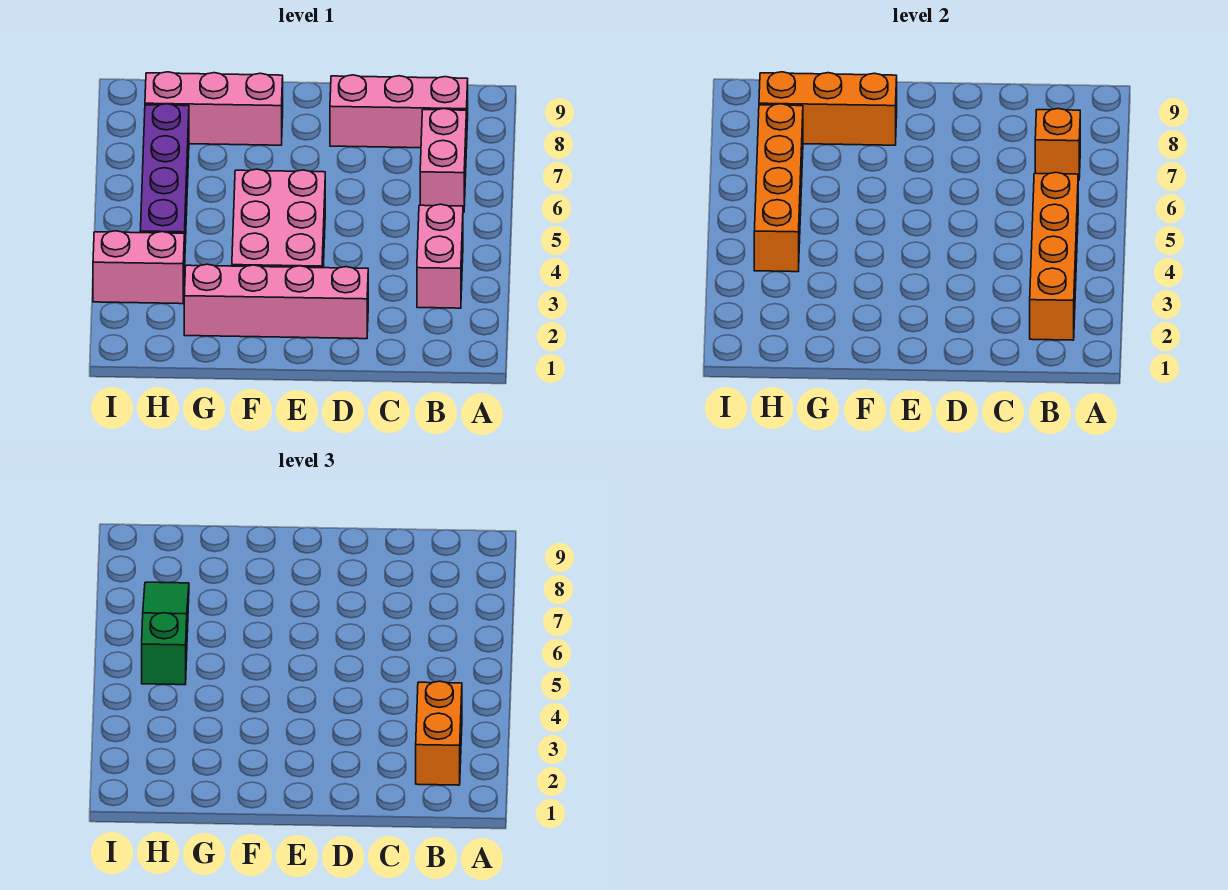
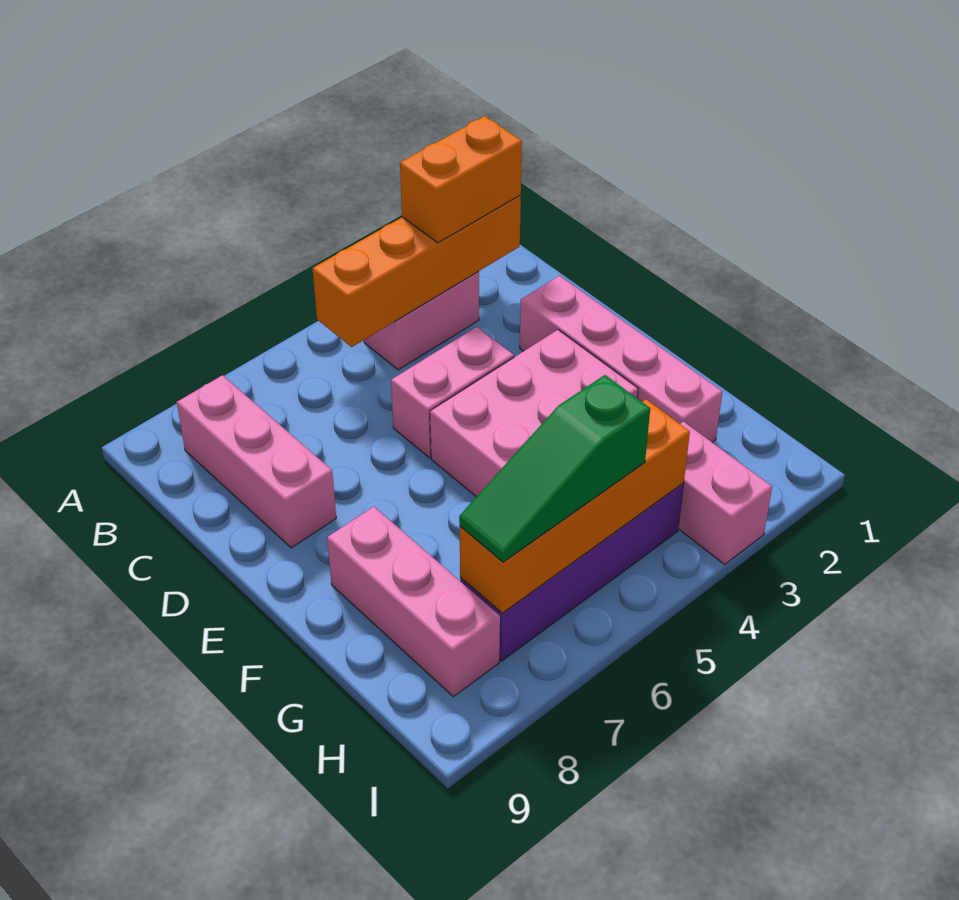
pink brick B6:B7 level 1 -> pink brick D4:D5 level 1
orange brick B7 level 2 -> none
orange brick F8:H8 level 2 -> none

